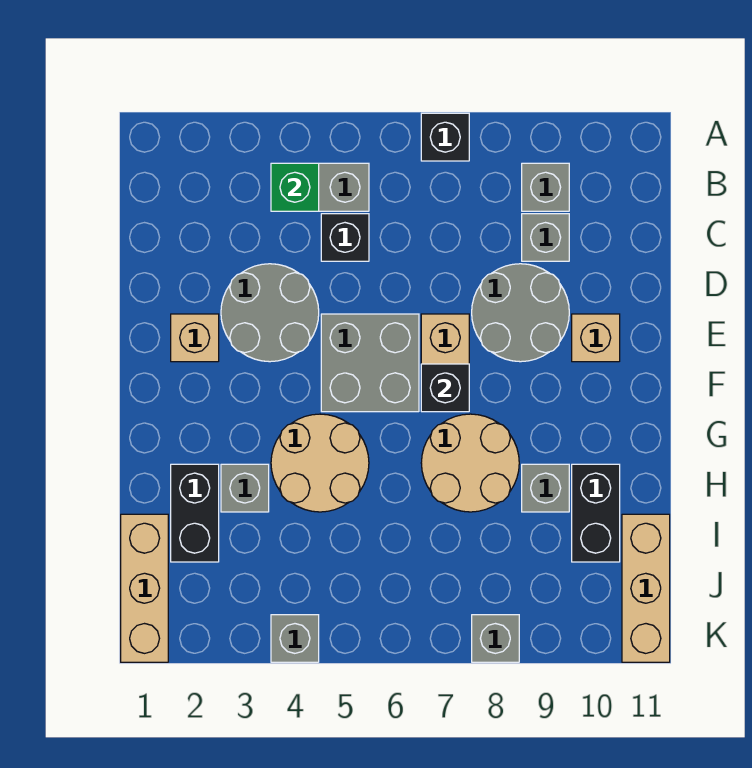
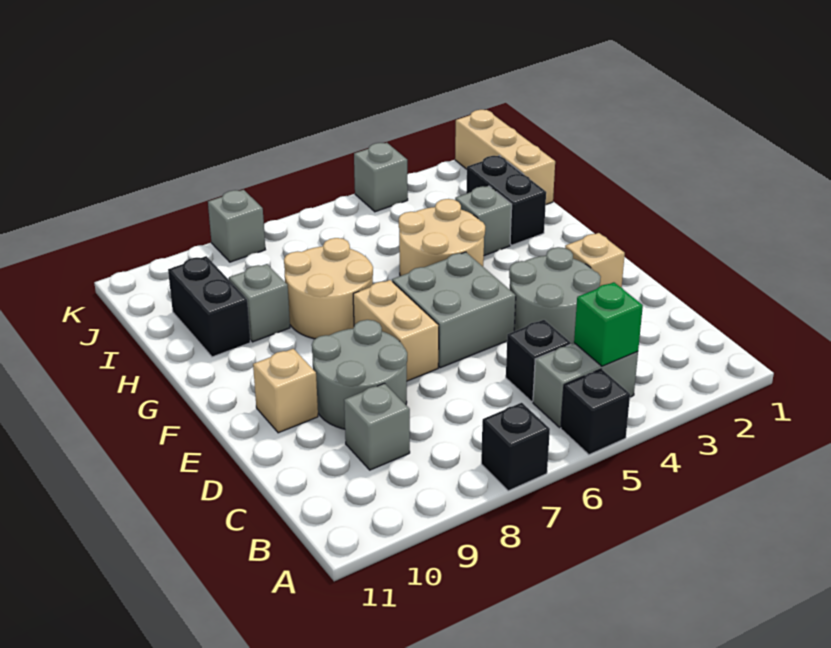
grey brick B9 level 1 -> none
black brick F7 level 2 -> black brick A5 level 1
tan brick I11:K11 level 1 -> none

